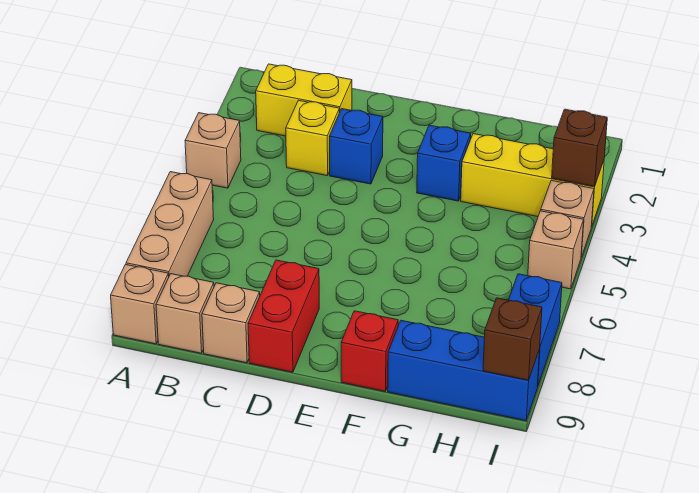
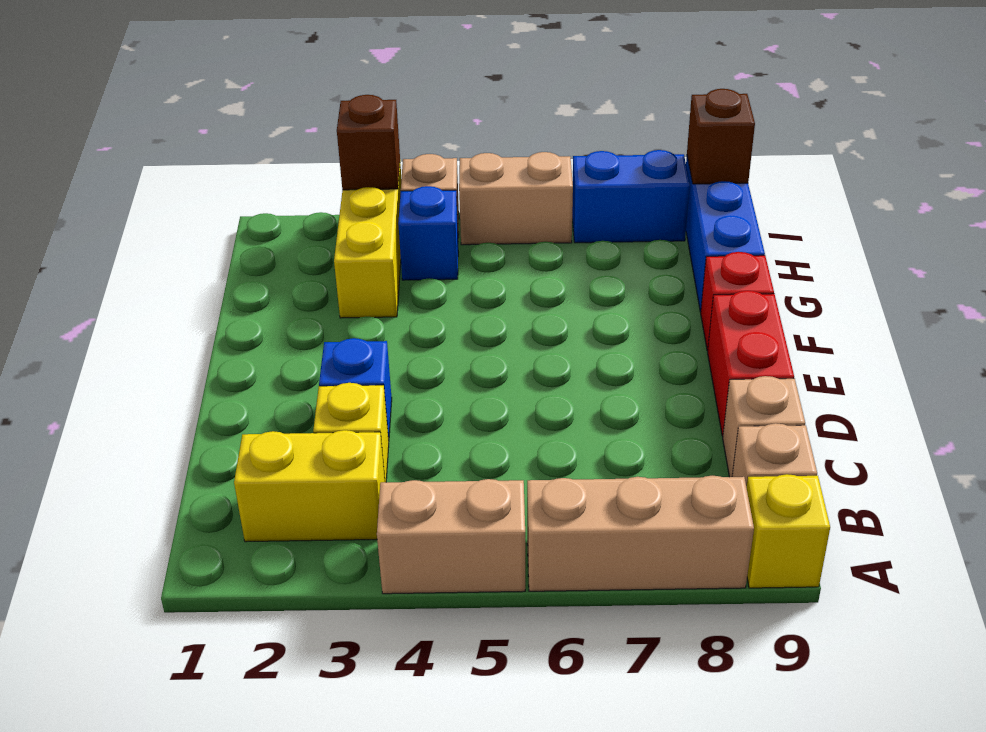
tan brick A4 level 1 -> tan brick A4:A5 level 1
tan brick A9 level 1 -> yellow brick A9 level 1
yellow brick B2:C2 level 1 -> yellow brick B2:B3 level 1
red brick D8:D9 level 1 -> red brick D9:E9 level 1
blue brick F3 level 1 -> blue brick H4 level 1
tan brick I5 level 1 -> tan brick I5:I6 level 1

